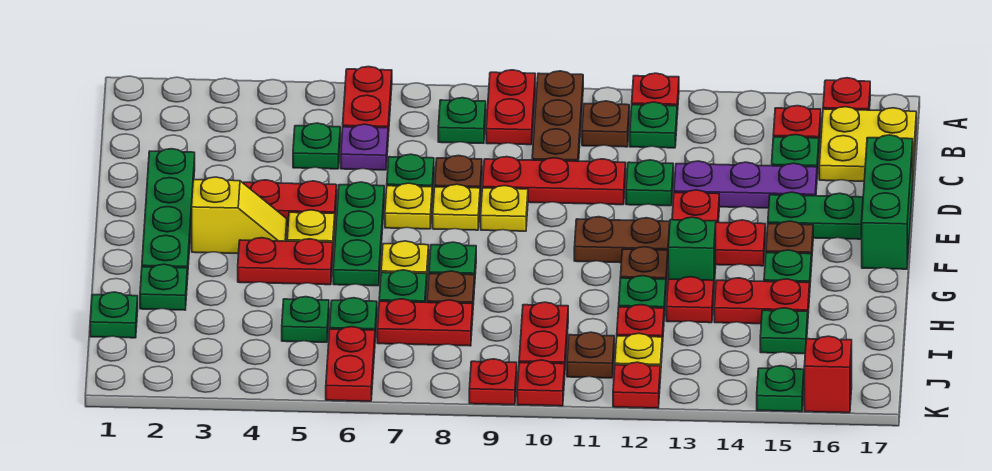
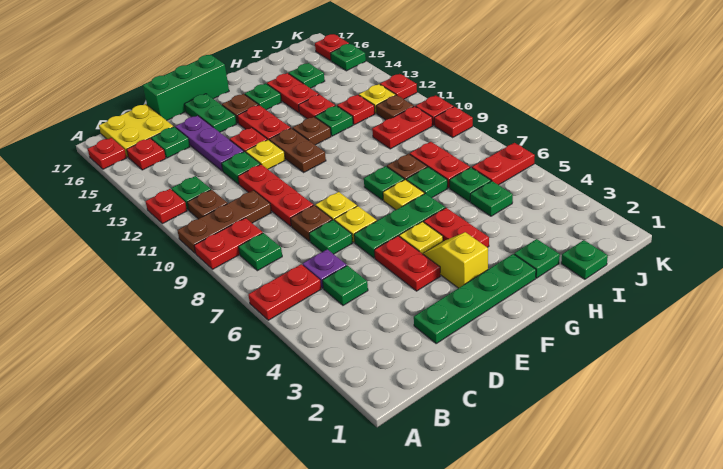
yellow plate E9 level 1 -> yellow plate E12 level 1
green brick G13 level 1 -> none
red brick K16 level 1 -> red plate K16 level 1

